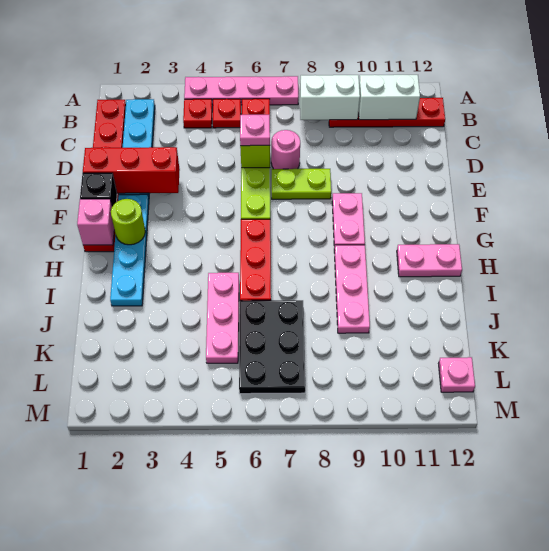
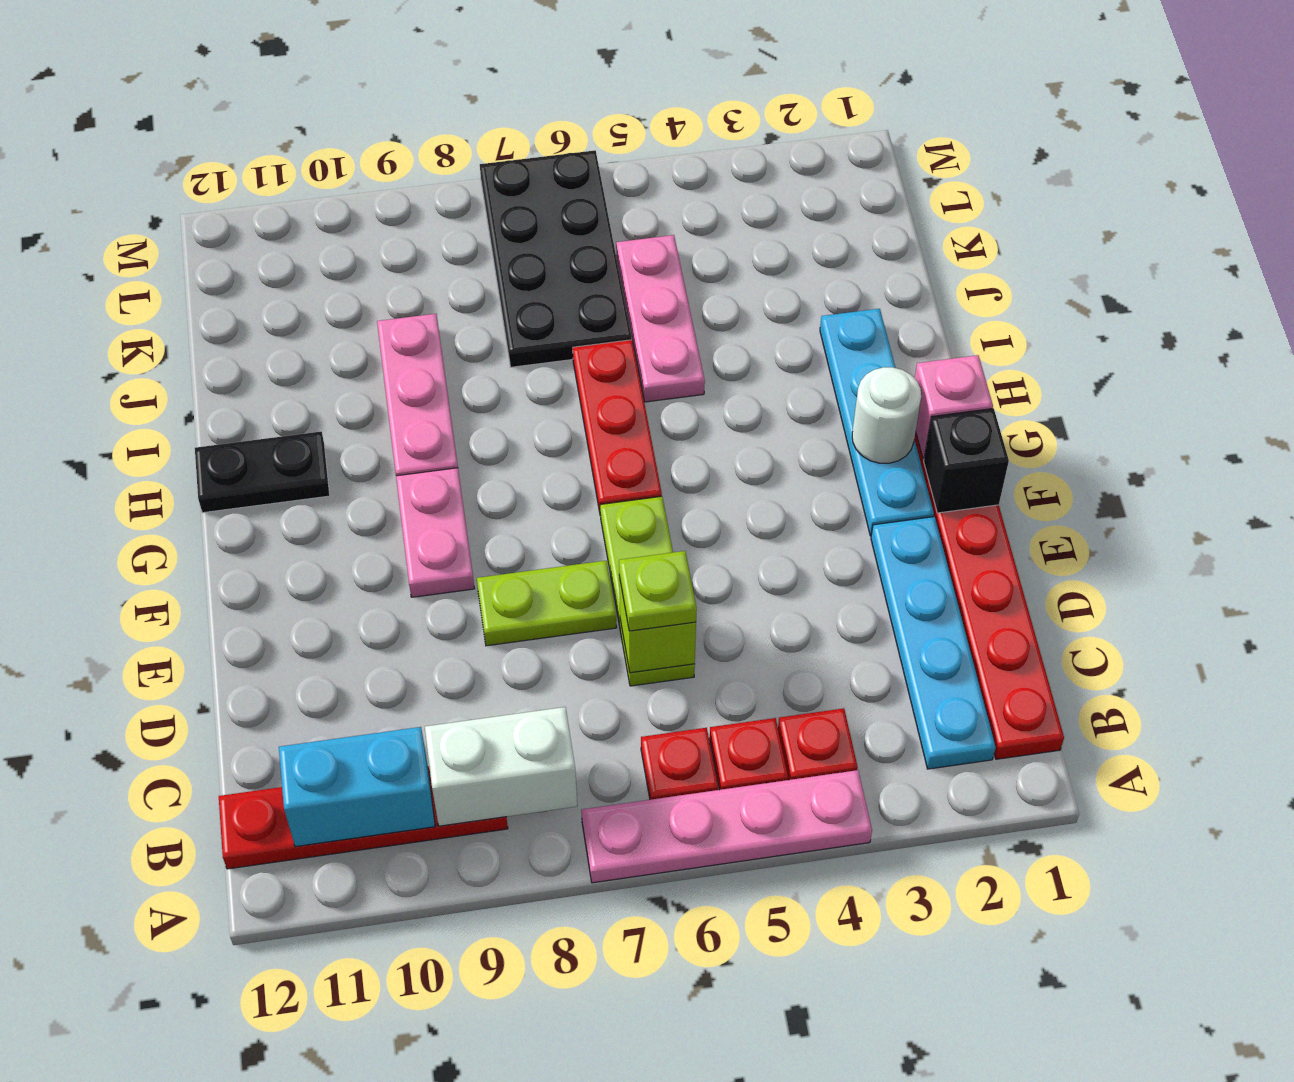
white brick B10:B11 level 2 -> cyan brick B10:B11 level 2
pink plate D6 level 3 -> lime plate D6 level 3
pink round brick D7 level 1 -> none
red brick E1:E3 level 2 -> none
lime round brick G2 level 2 -> white round brick G2 level 2
pink plate H11:H12 level 1 -> black plate H11:H12 level 1
black plate J6:L7 level 1 -> black plate J6:M7 level 1
pink plate L12 level 1 -> none

